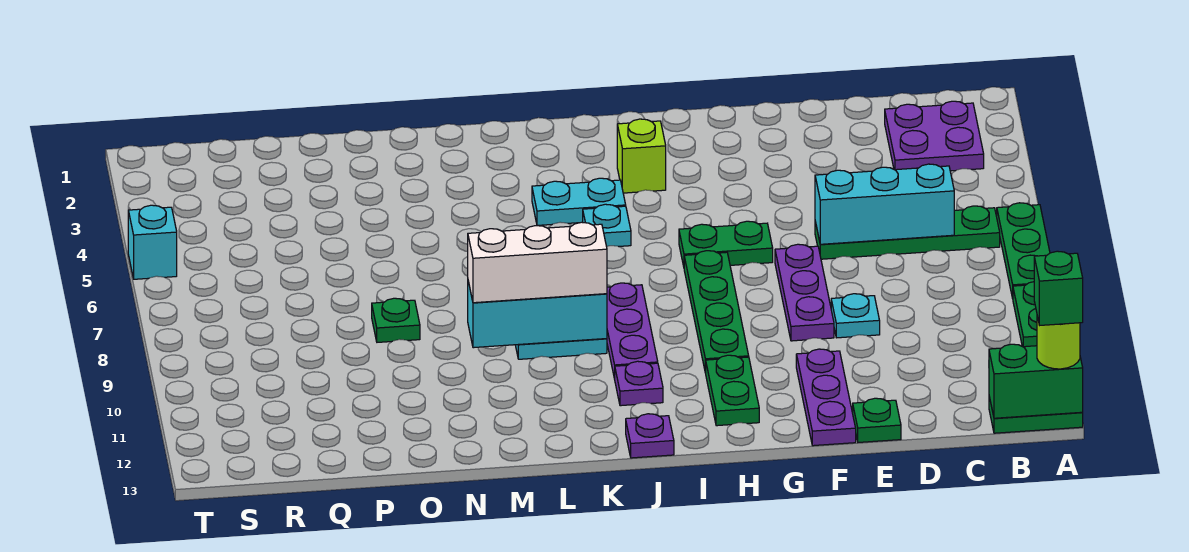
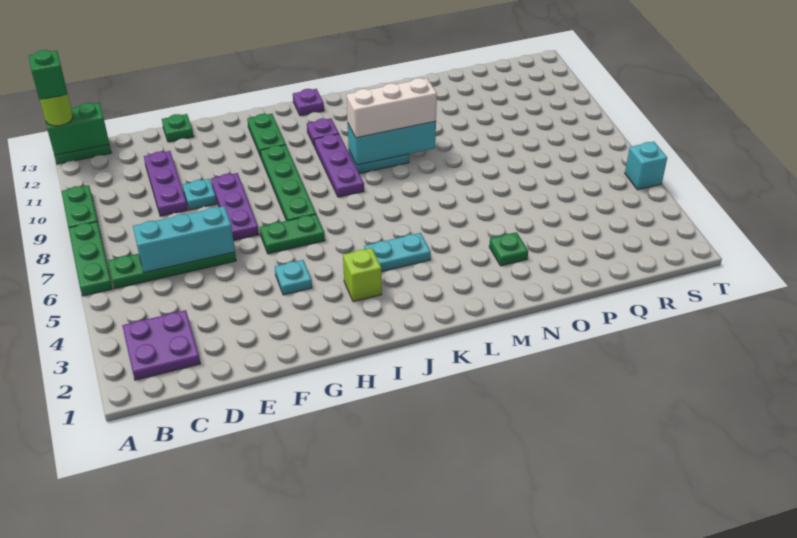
purple plate F11:F13 level 1 -> purple plate D9:D11 level 1
cyan plate J5 level 1 -> cyan plate G4 level 1
green plate O8 level 1 -> green plate N3 level 1

